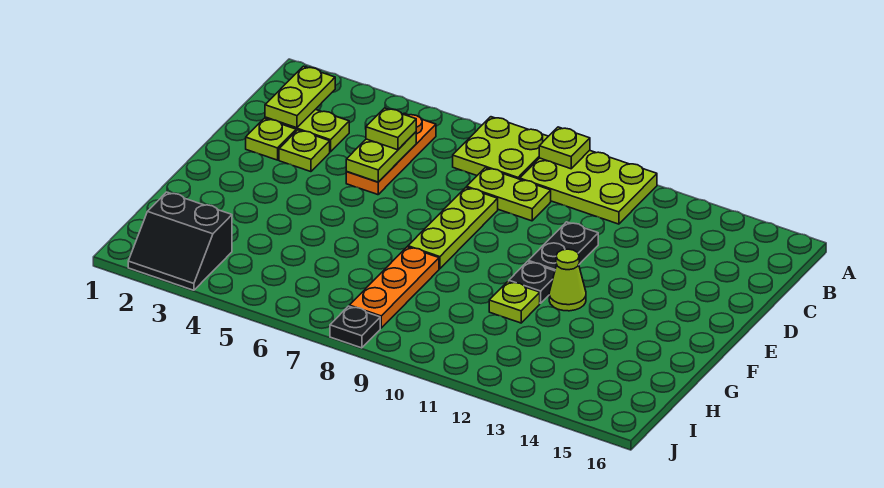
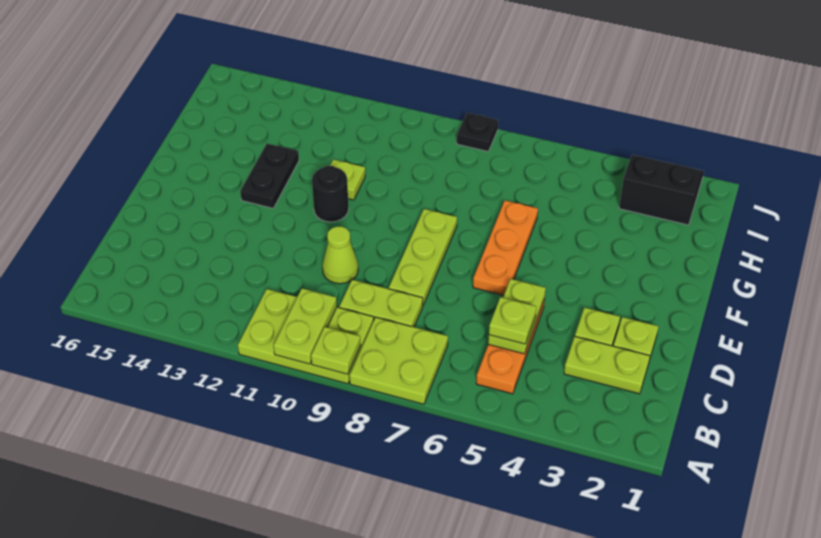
lime plate B2:C2 level 2 -> lime plate A10:B10 level 2
black plate D11:E11 level 1 -> black plate F13:G13 level 1
black plate F11 level 1 -> black round brick F11 level 1
lime cone F12 level 1 -> lime cone D10 level 1
orange plate G8:I8 level 1 -> orange plate E6:G6 level 1

